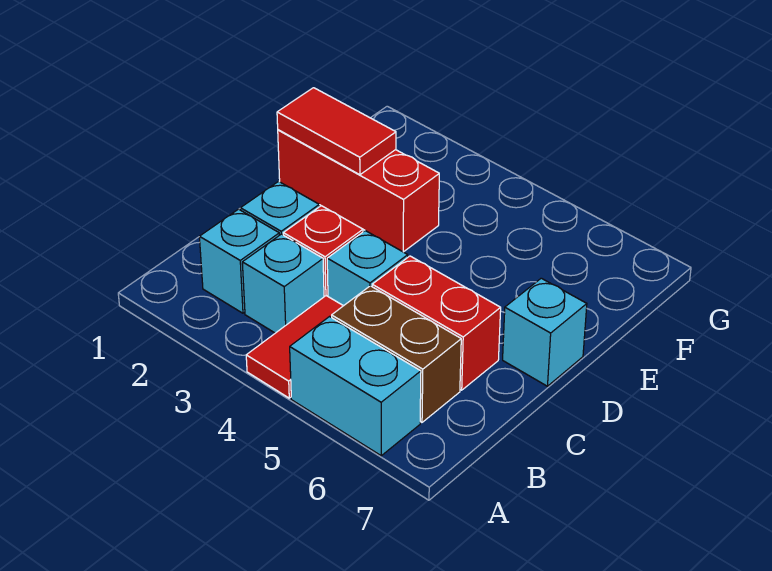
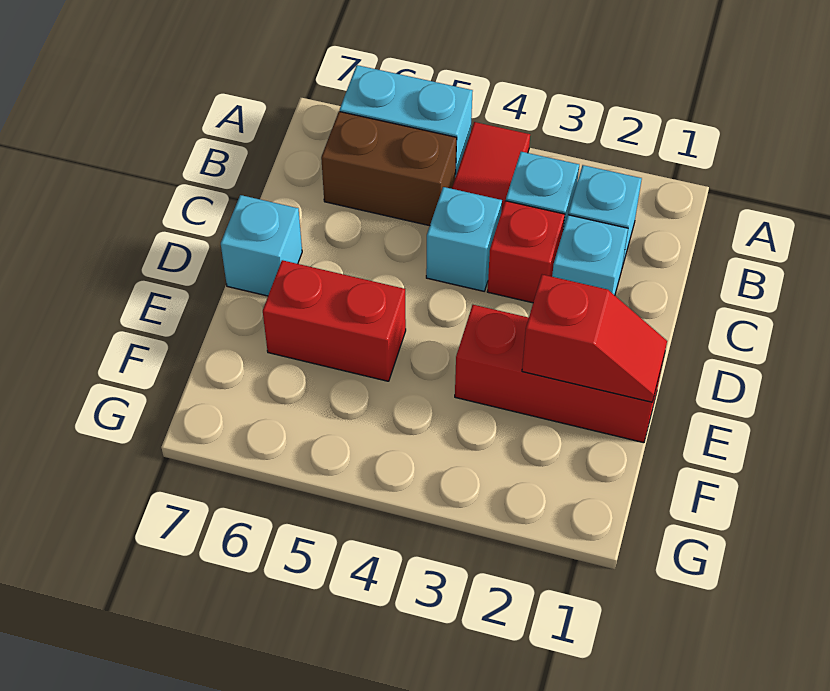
red brick C5:C6 level 1 -> red brick E5:E6 level 1
red tile E1:E2 level 2 -> red slope E1:E2 level 2 top 2

